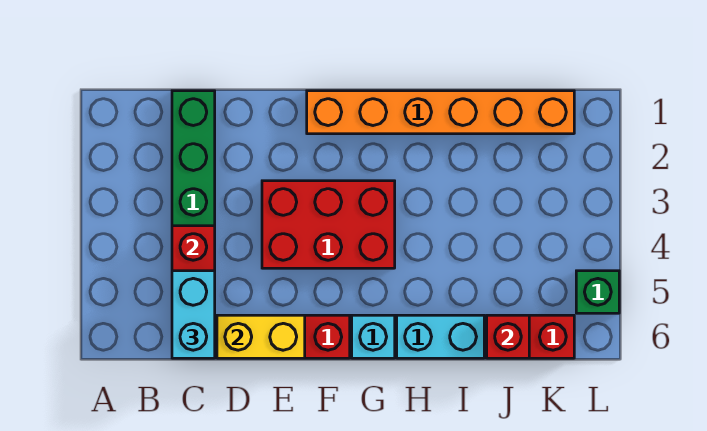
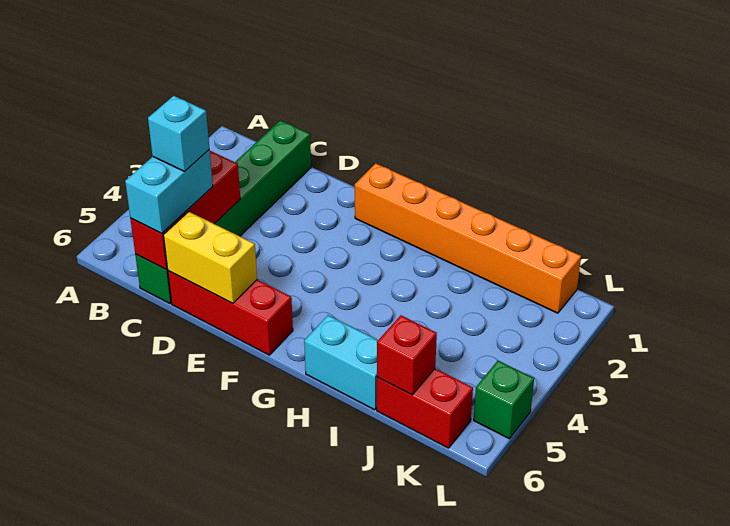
red brick E3:G4 level 1 -> none
cyan brick G6 level 1 -> cyan brick C5 level 4

